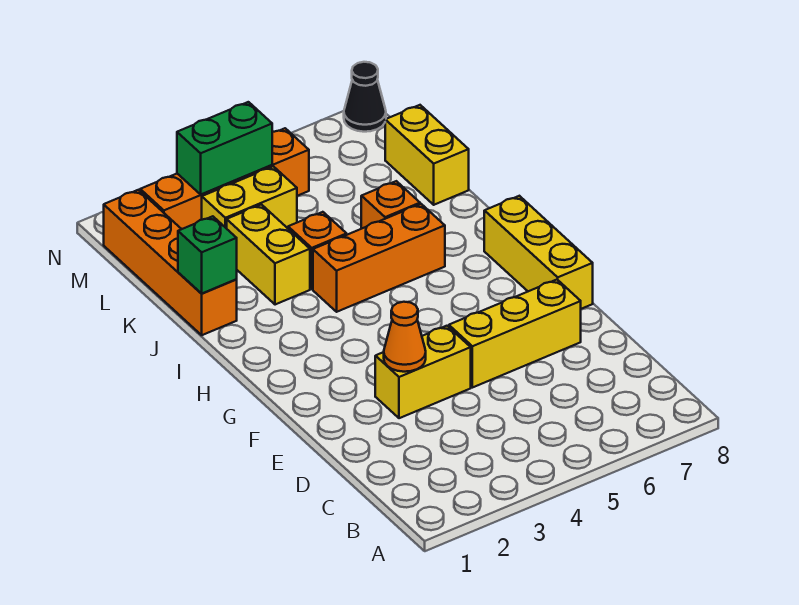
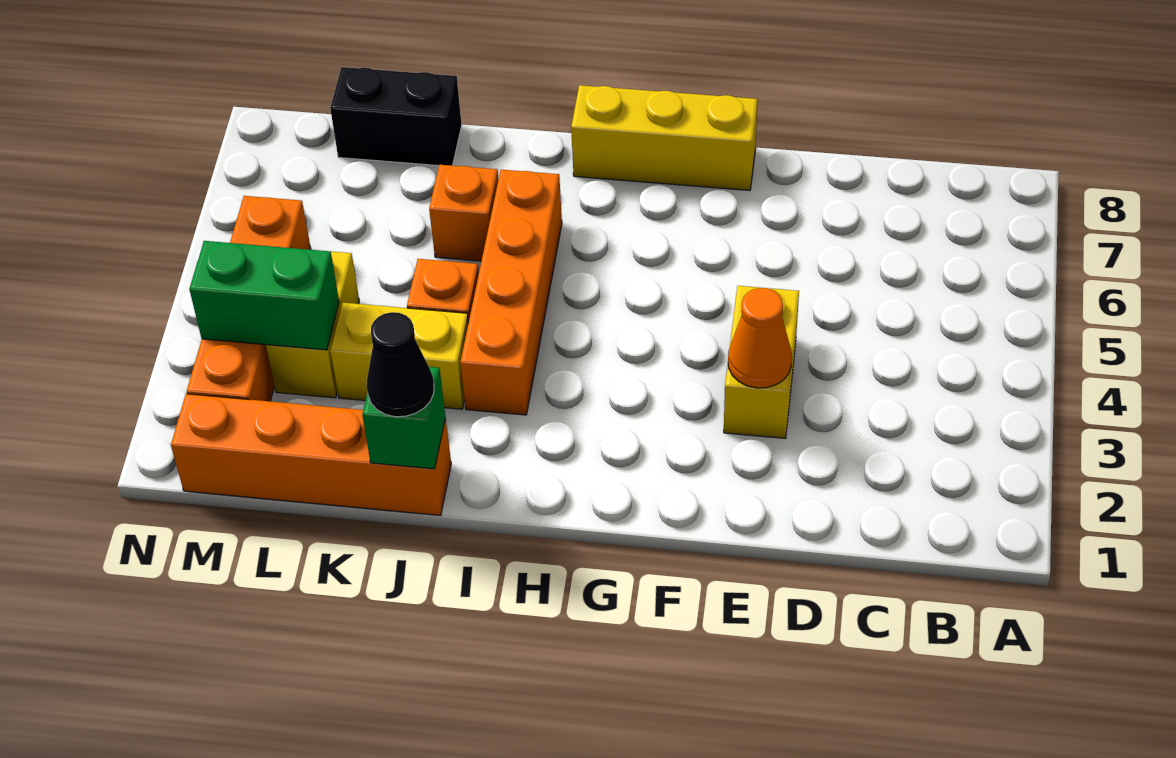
yellow brick E5:E7 level 1 -> none
orange brick I4:I6 level 1 -> orange brick I3:I6 level 1
yellow brick K8:L8 level 1 -> black brick K8:L8 level 1
green brick M3:M4 level 2 -> green brick L3:M3 level 2
black cone N8 level 1 -> black cone J1 level 3

